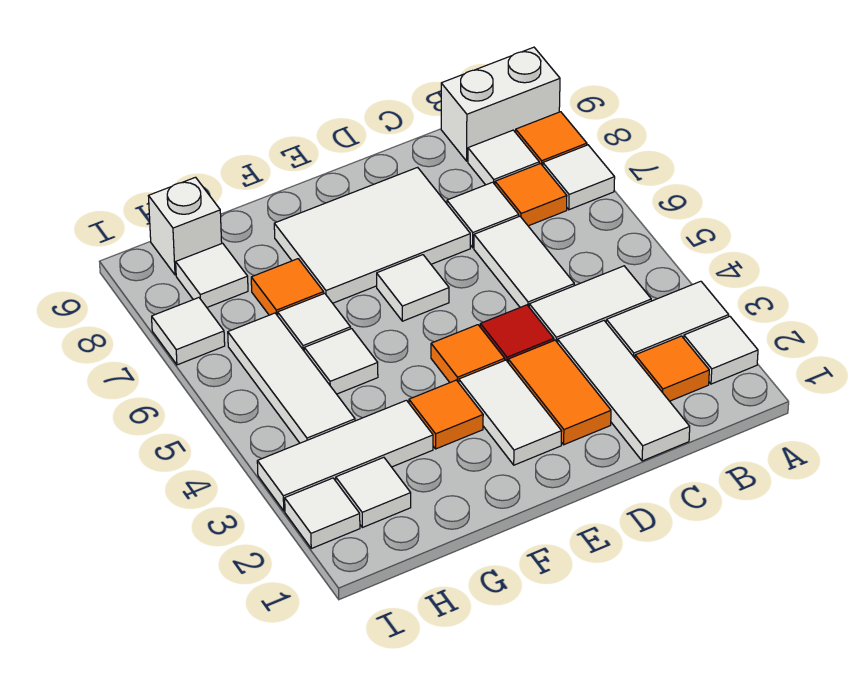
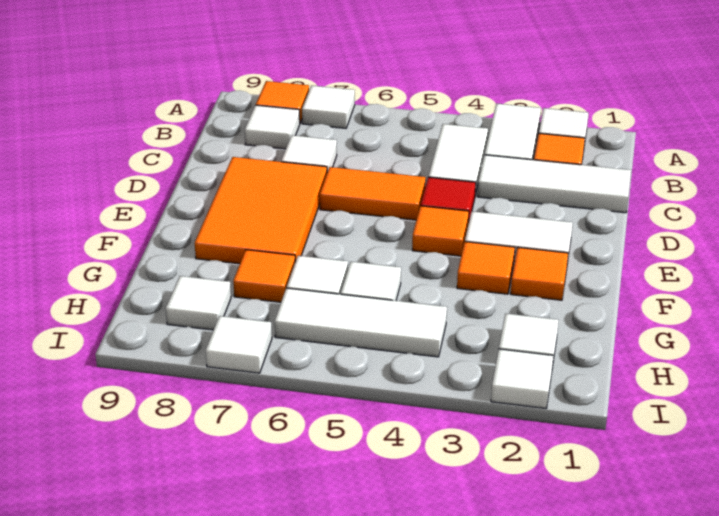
white brick A9:B9 level 1 -> none
orange tile B7 level 1 -> orange tile F2 level 1
white tile C5:C6 level 1 -> none
orange tile D2:D3 level 1 -> orange tile D5:D6 level 1
white tile D7:F8 level 1 -> orange tile D7:F8 level 1
white tile E6 level 1 -> none
white tile G3:I3 level 1 -> none
white brick H9 level 1 -> none

